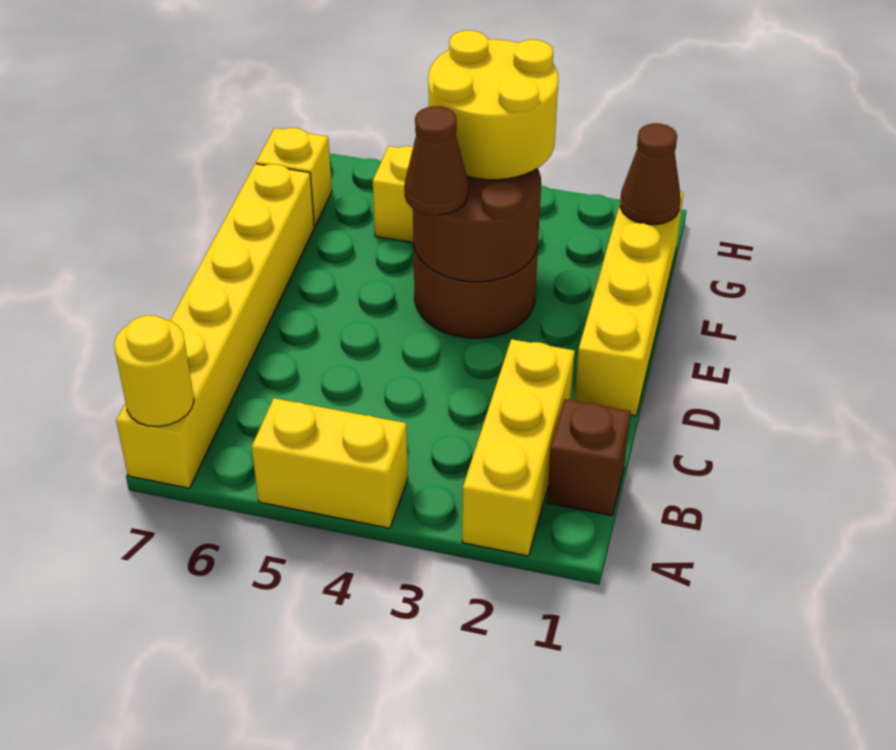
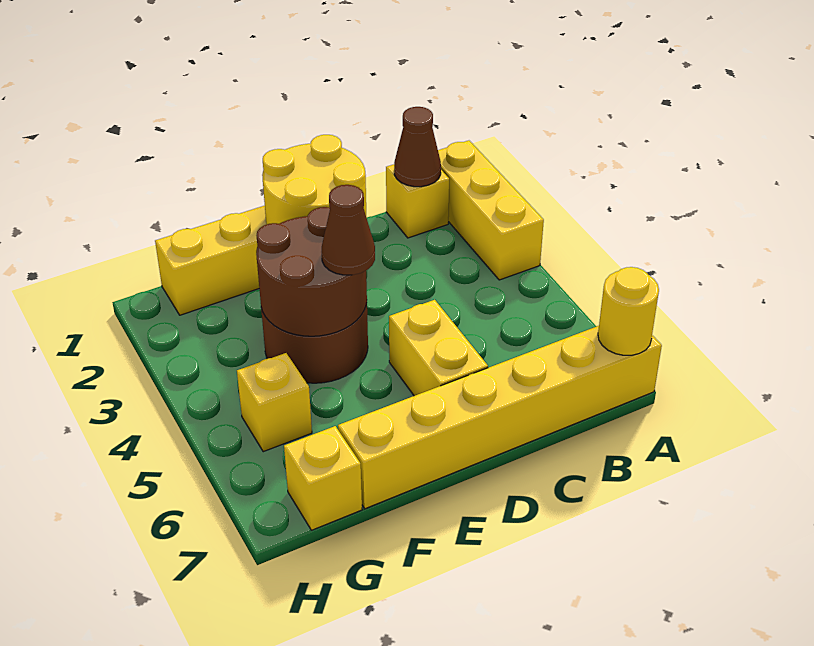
yellow brick A2:C2 level 1 -> yellow brick A1:A3 level 1
yellow brick A4:A5 level 1 -> yellow brick D5:D6 level 1
brown brick B1 level 1 -> yellow brick B1 level 1
yellow round brick F3:G4 level 3 -> yellow round brick D1:E2 level 2
brown cone G1 level 2 -> brown cone B1 level 2

